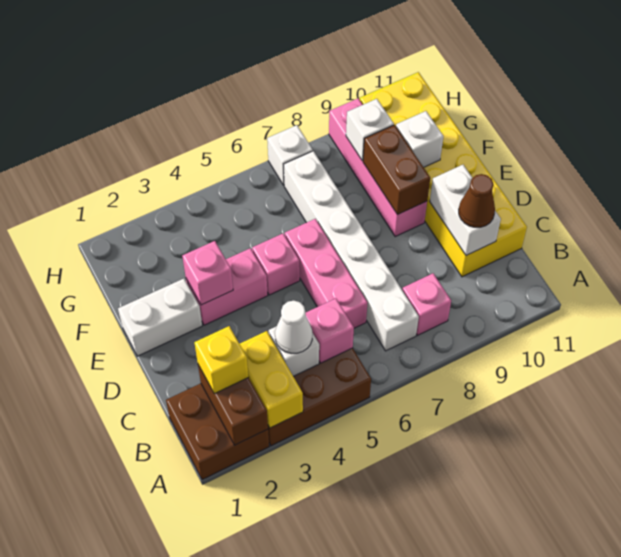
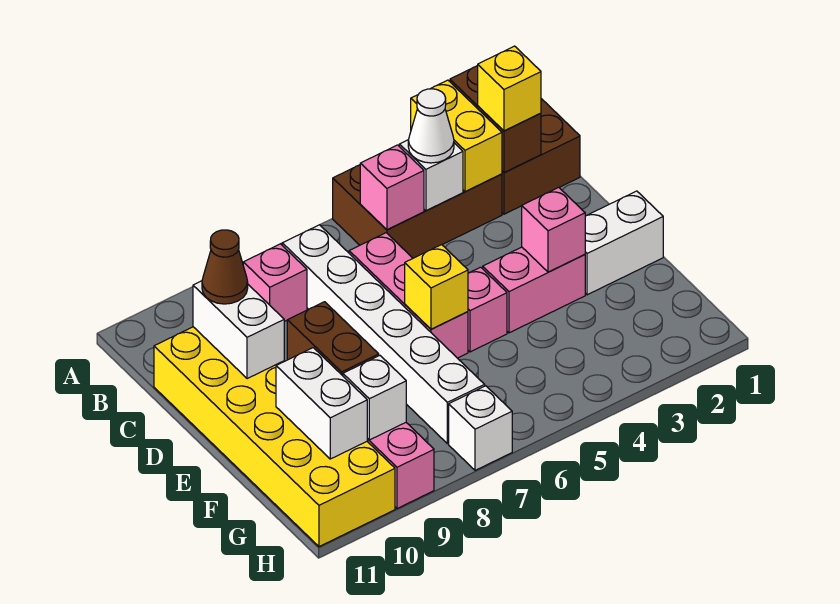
none -> yellow brick E6 level 2
white brick F10 level 2 -> white brick F10:G10 level 2

